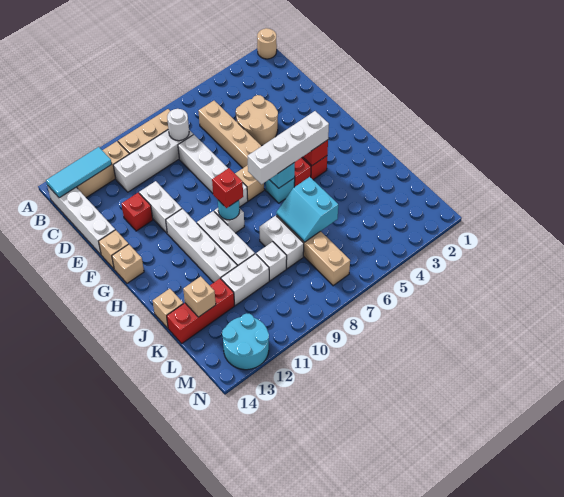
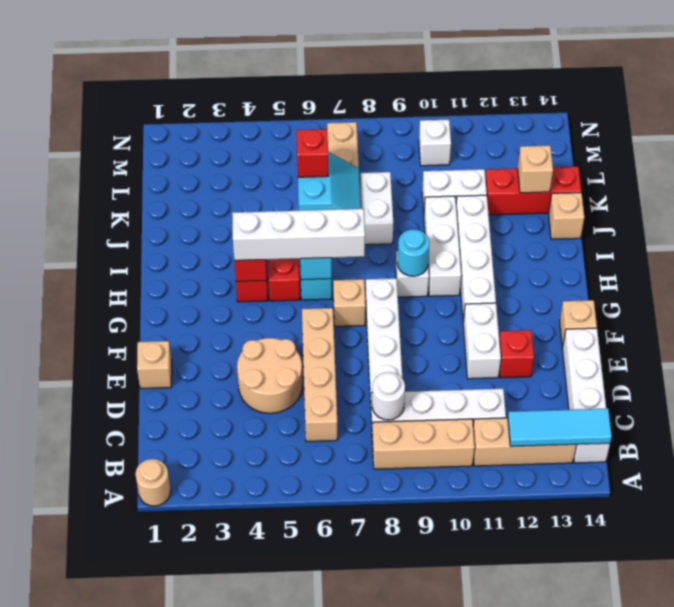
tan brick G14 level 1 -> tan brick E1 level 1
red brick H9 level 3 -> red brick K6 level 3
white brick K9 level 1 -> white brick M10 level 1
cyan round brick M12:N13 level 1 -> none

